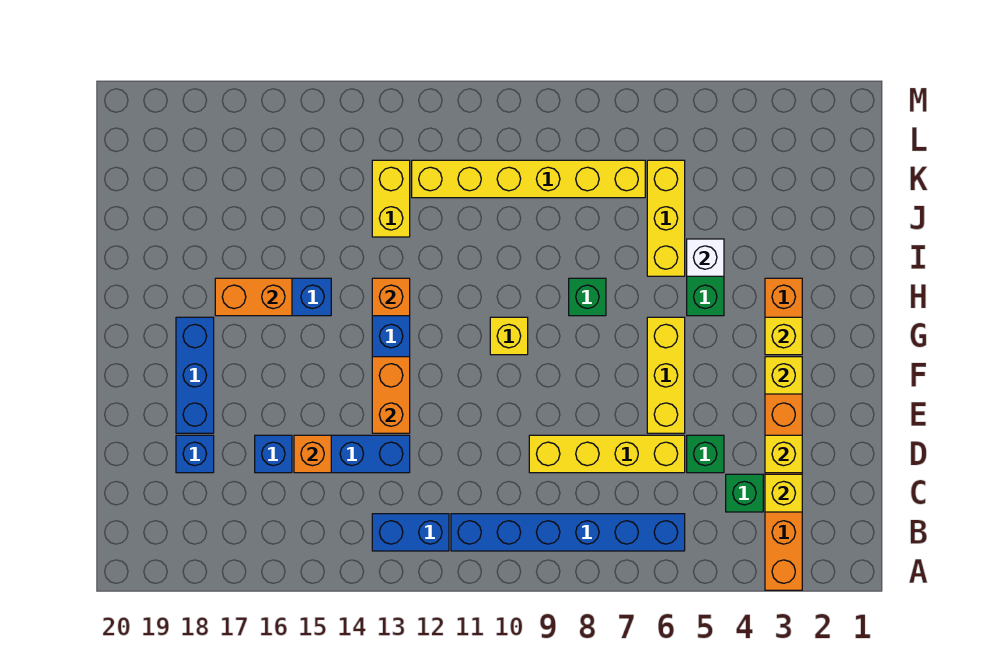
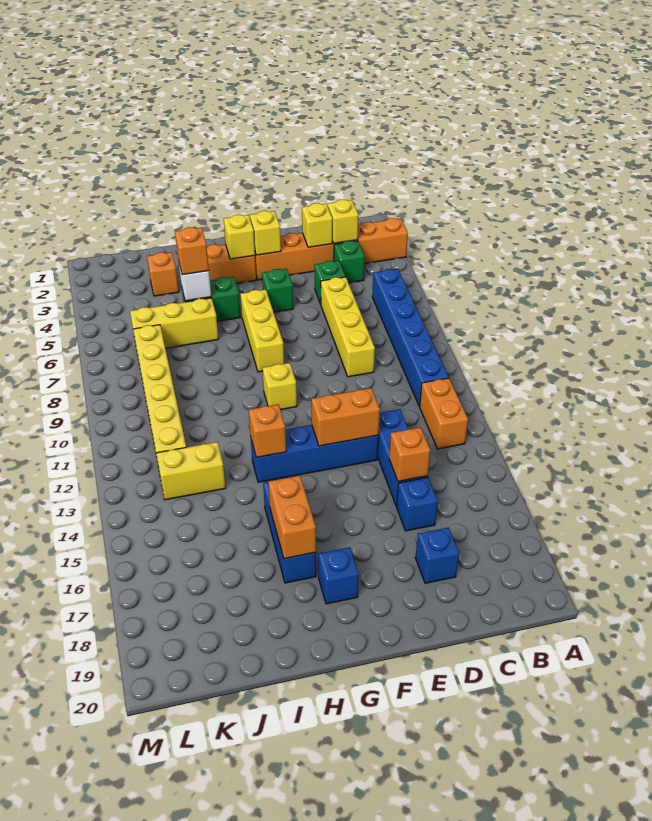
blue brick B12:B13 level 1 -> orange brick B12:B13 level 1
yellow brick E6:G6 level 1 -> yellow brick G6:G8 level 1
blue brick E18:G18 level 1 -> blue brick G18 level 1
green brick H8 level 1 -> green brick F5 level 1
none -> orange brick I5 level 3
none -> orange brick J3 level 1

